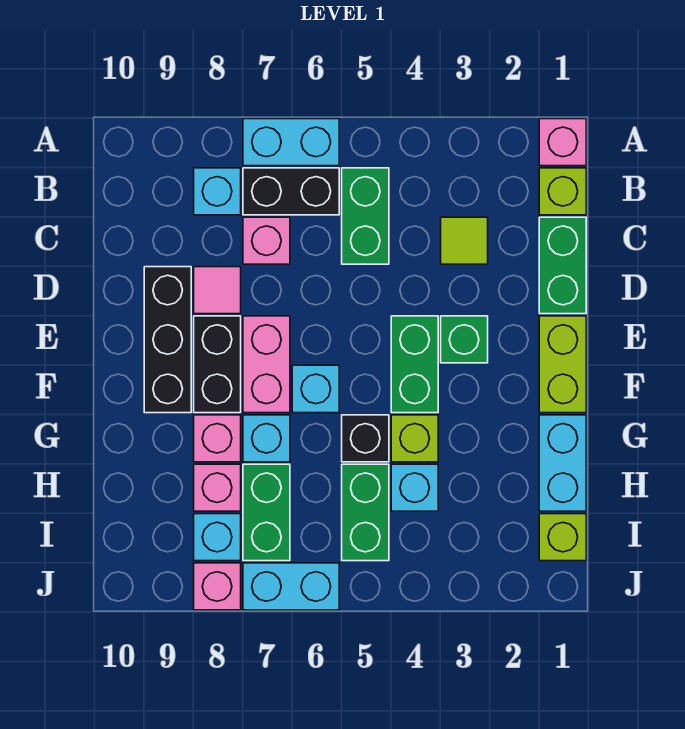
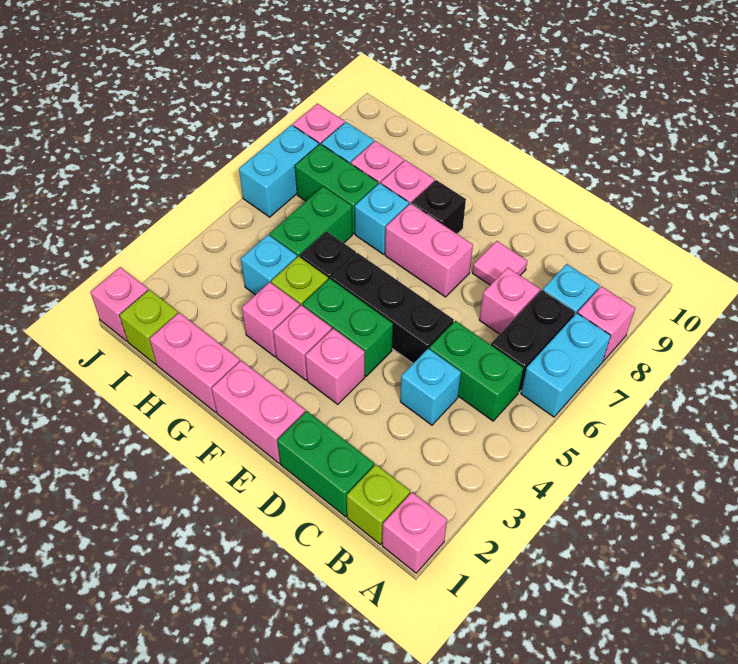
none -> pink brick A8 level 1
lime tile C3 level 1 -> none
black brick D9:F9 level 1 -> black brick D5:F5 level 1
lime brick E1:F1 level 1 -> pink brick E1:F1 level 1
green brick E3 level 1 -> pink brick E3 level 1
black brick E8:F8 level 1 -> black brick F8 level 1
none -> pink brick F3 level 1
cyan brick F6 level 1 -> cyan brick C4 level 1
cyan brick G1:H1 level 1 -> pink brick G1:H1 level 1
none -> pink brick G3 level 1
green brick H5:I5 level 1 -> green brick H5:H6 level 1
none -> pink brick J1 level 1

